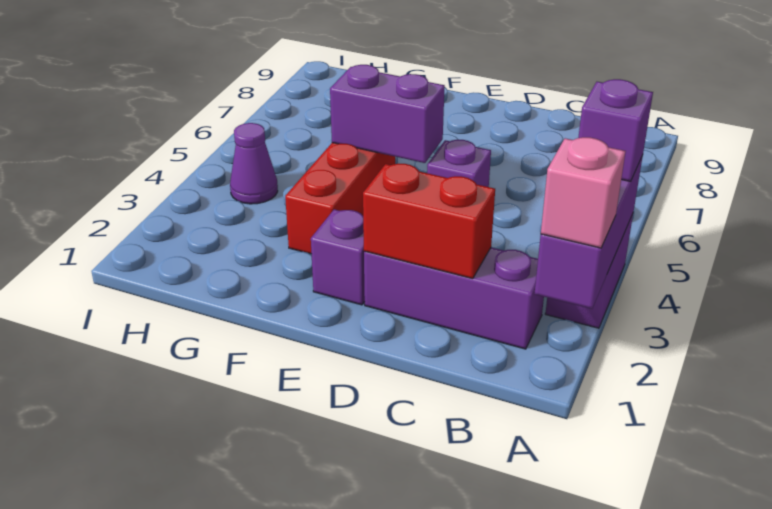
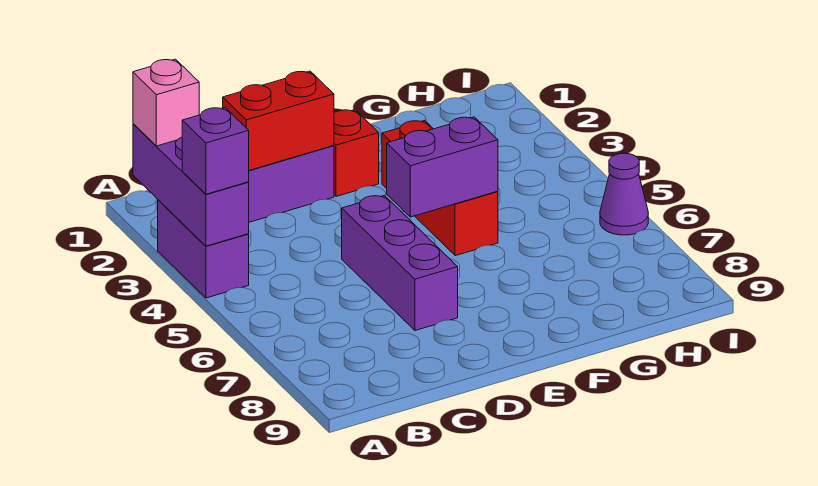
purple brick D5 level 1 -> purple brick D5:D7 level 1
purple brick E2 level 1 -> red brick E2 level 1
purple cone H4 level 1 -> purple cone I6 level 1

